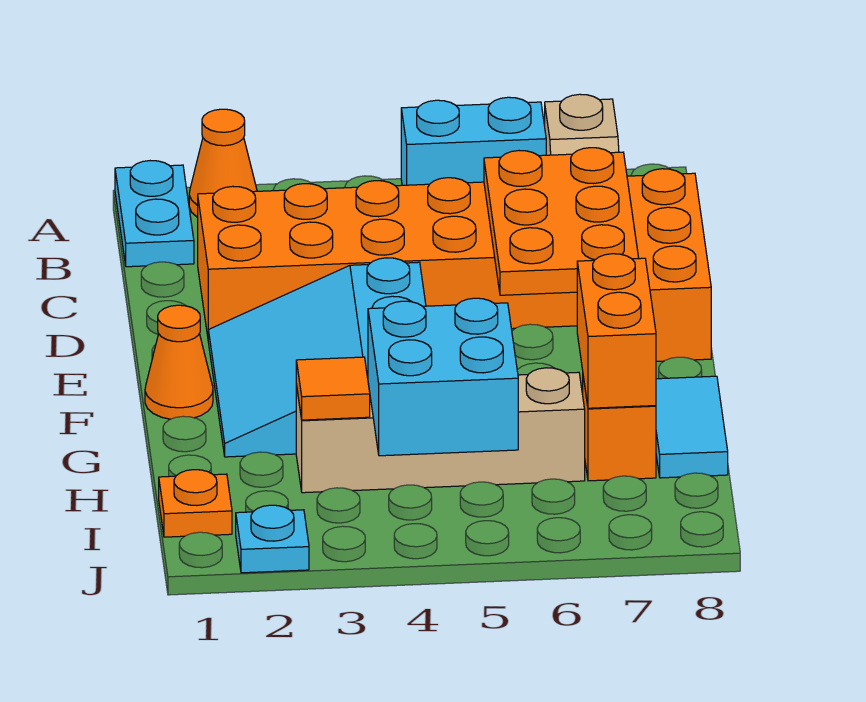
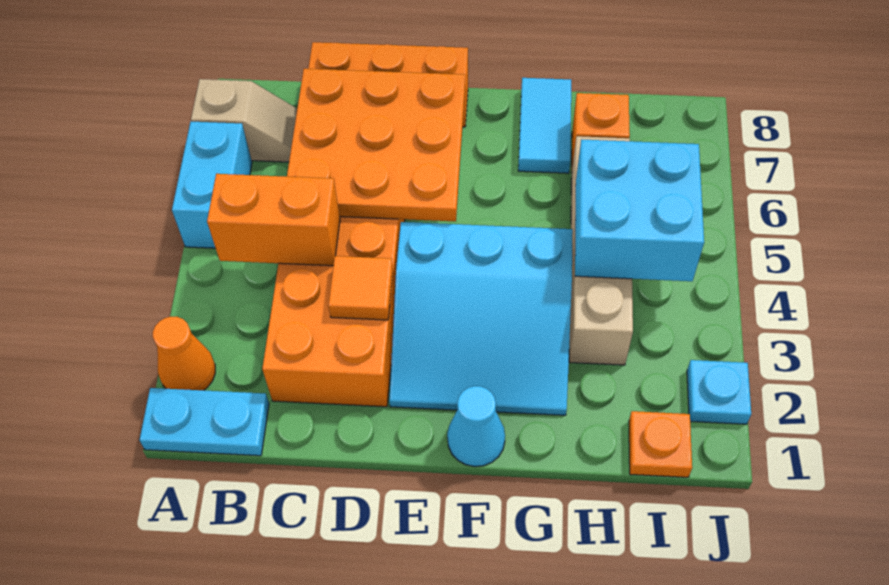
orange plate C6:E7 level 2 -> orange plate C5:E7 level 2
orange cone F1 level 1 -> cyan cone F1 level 1
orange brick G7:H7 level 2 -> orange brick B4:C4 level 2
cyan tile G8:H8 level 1 -> cyan tile G7:G8 level 1
orange tile H3 level 2 -> orange tile D3 level 2

